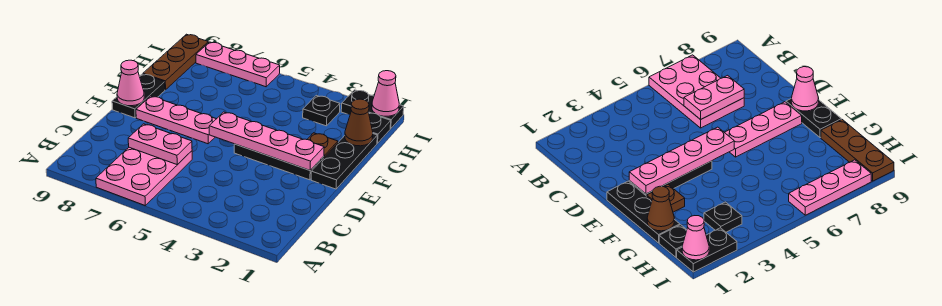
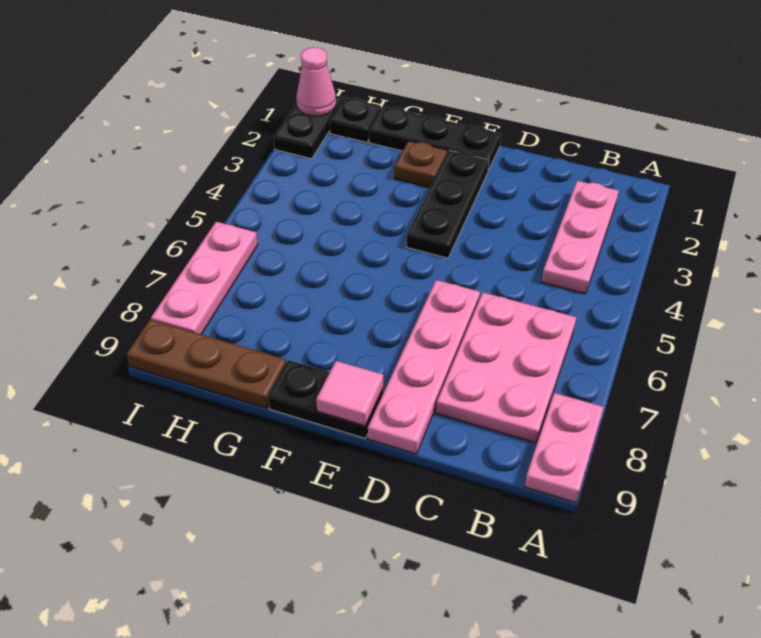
pink plate A6:C7 level 1 -> pink plate B6:C8 level 1
pink plate C6:C7 level 2 -> pink plate A8:A9 level 1
pink plate E2:E5 level 2 -> pink plate D6:D9 level 1
pink plate E6:E8 level 1 -> pink plate B2:B4 level 1
pink cone E9 level 2 -> pink tile E9 level 2
brown cone G1 level 2 -> none
black plate H3 level 1 -> none

